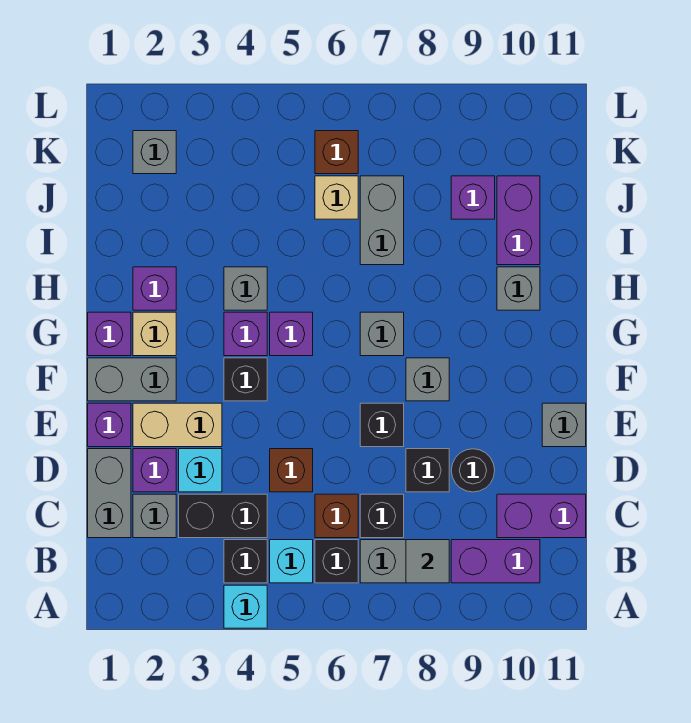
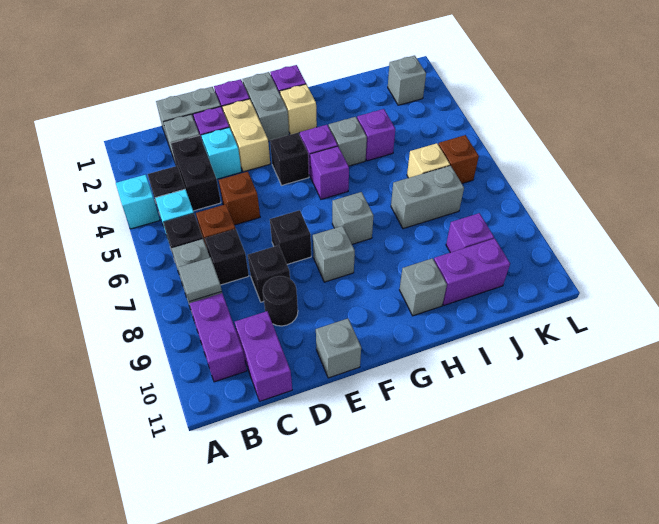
purple brick H2 level 1 -> purple brick I4 level 1

